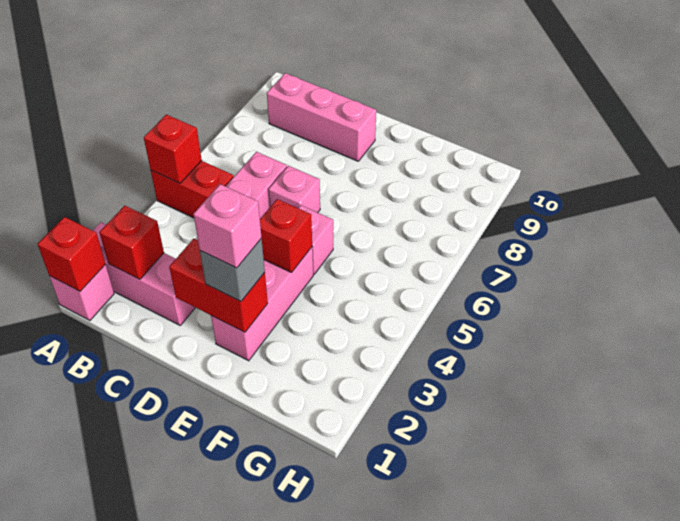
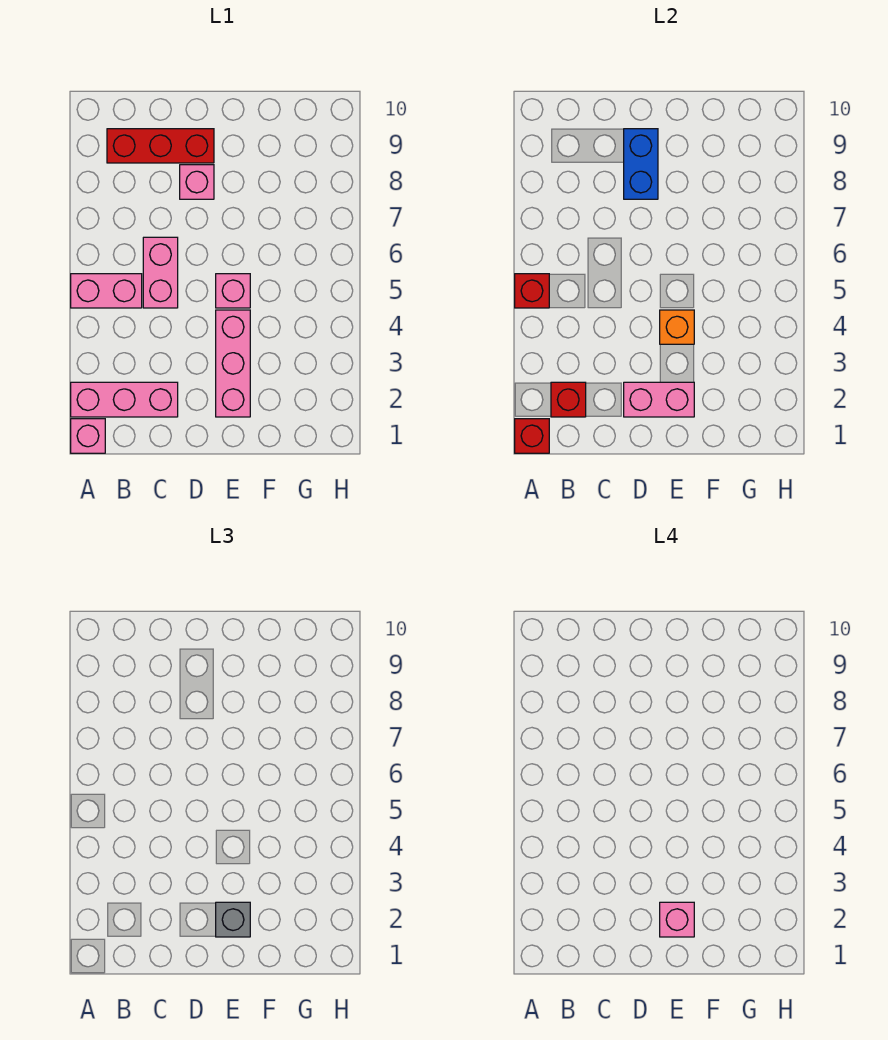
red brick A5:B5 level 1 -> pink brick A5:B5 level 1
pink brick B9:D9 level 1 -> red brick B9:D9 level 1
red brick D2:E2 level 2 -> pink brick D2:E2 level 2
pink brick D6 level 1 -> pink brick D8 level 1
none -> blue brick D8:D9 level 2
red brick E4 level 2 -> orange brick E4 level 2

